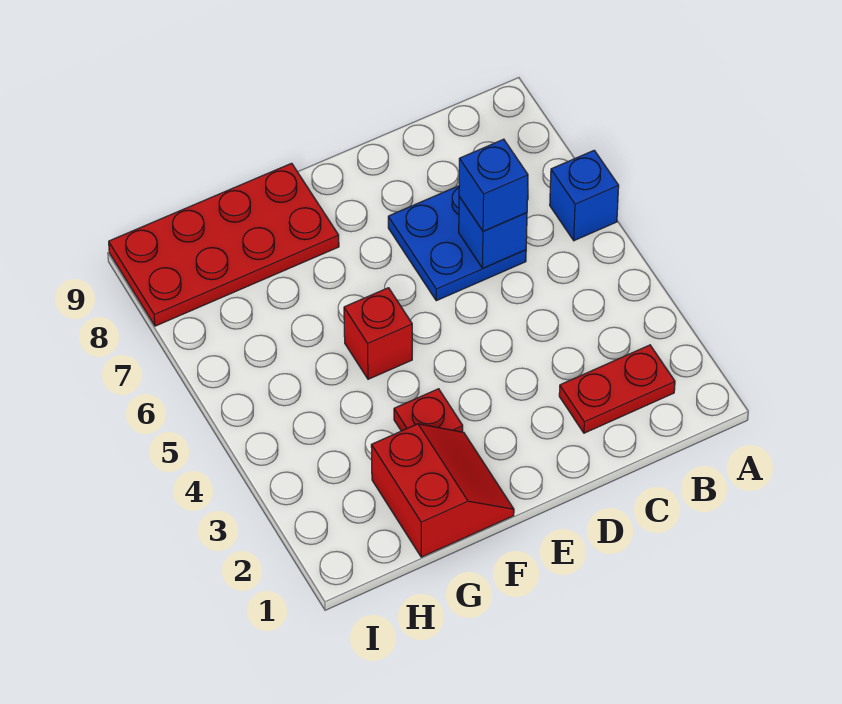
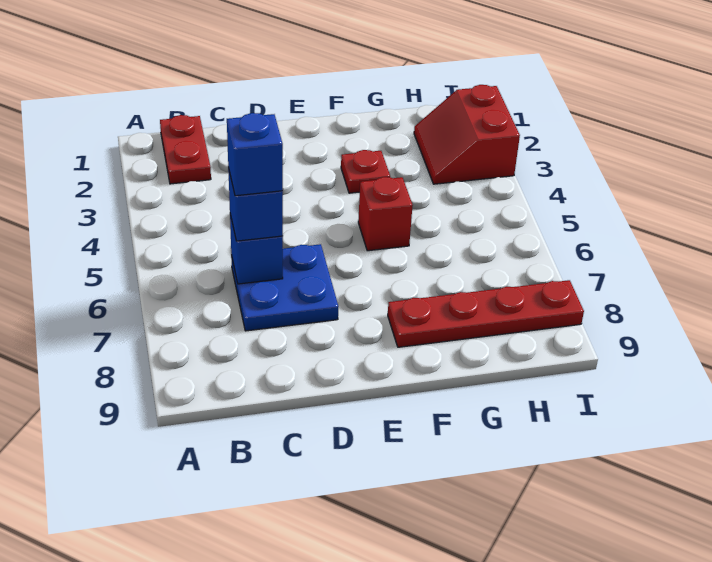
blue brick A6 level 1 -> blue brick C6 level 4
red plate B2:C2 level 1 -> red plate B1:B2 level 1
red slope F1:G2 level 1 top G -> red slope H2:I3 level 1 top I
red plate F8:I9 level 1 -> red plate F8:I8 level 1

